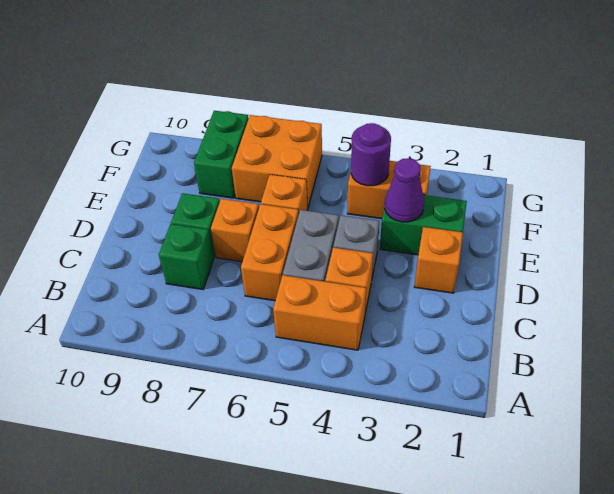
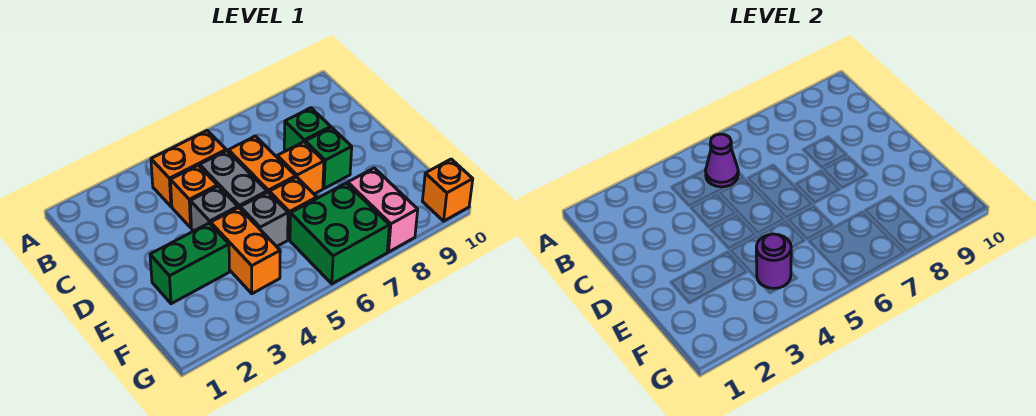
orange brick D2 level 1 -> orange brick G10 level 1
purple cone E3 level 2 -> purple cone B5 level 2
none -> grey brick E5 level 1
orange brick F3:F4 level 1 -> orange brick E4:F4 level 1
orange brick F6:G7 level 1 -> green brick F6:G7 level 1
green brick F8:G8 level 1 -> pink brick F8:G8 level 1

